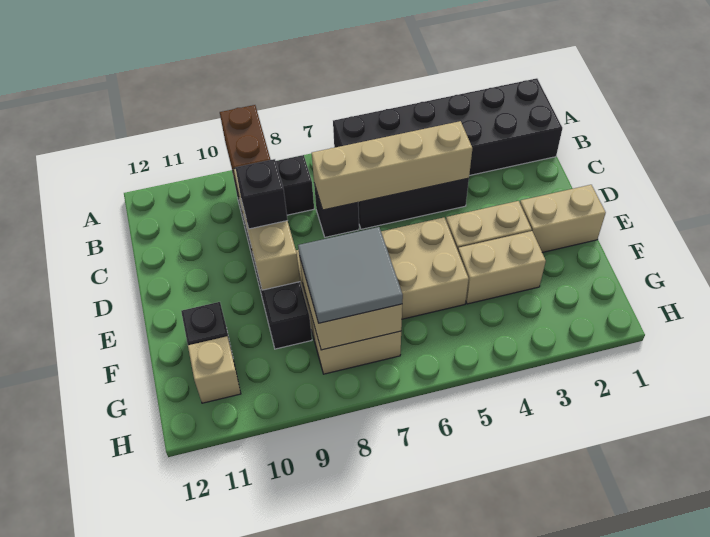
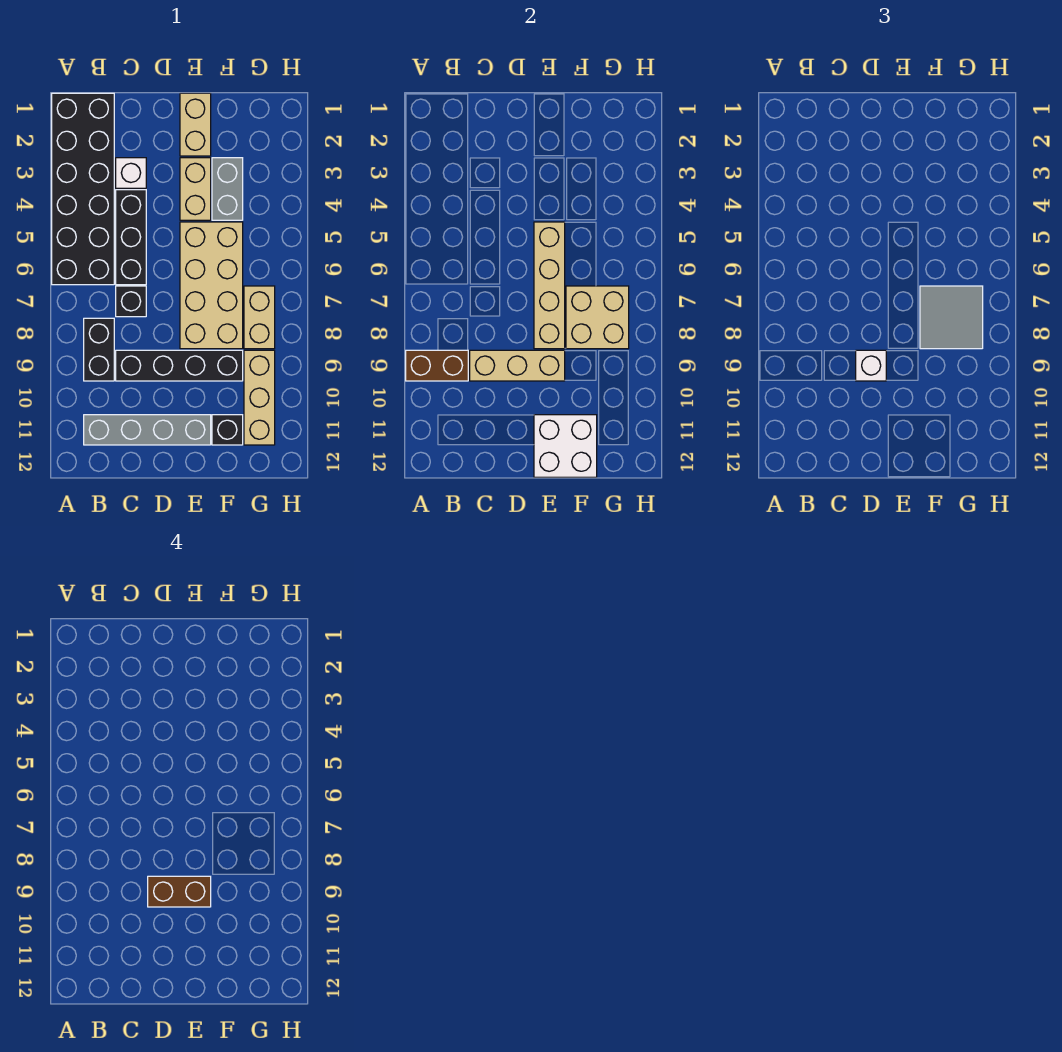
none -> grey brick B11:E11 level 1
none -> white brick C3 level 1
tan brick C4:C7 level 2 -> tan brick E5:E8 level 2
black brick D9 level 3 -> white brick D9 level 3
none -> brown brick D9:E9 level 4
none -> white brick E11:F12 level 2
tan brick F3:F4 level 1 -> grey brick F3:F4 level 1
tan brick G11 level 1 -> tan brick G9:G11 level 1

